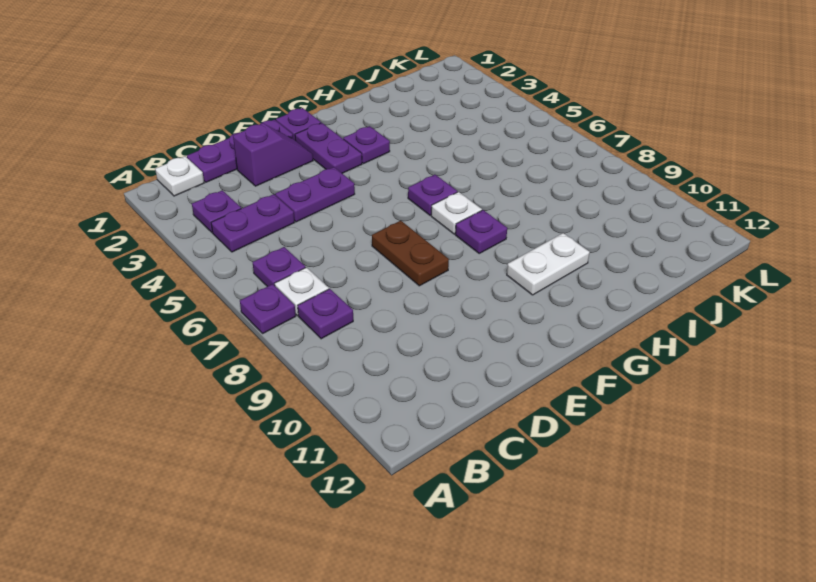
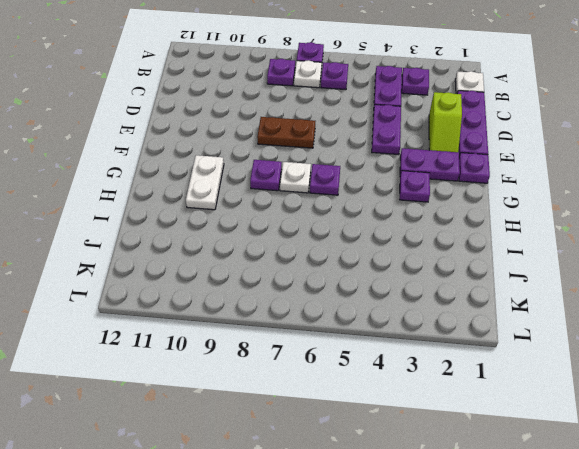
purple slope D2:E2 level 1 top D -> lime slope D2:E2 level 1 top D

